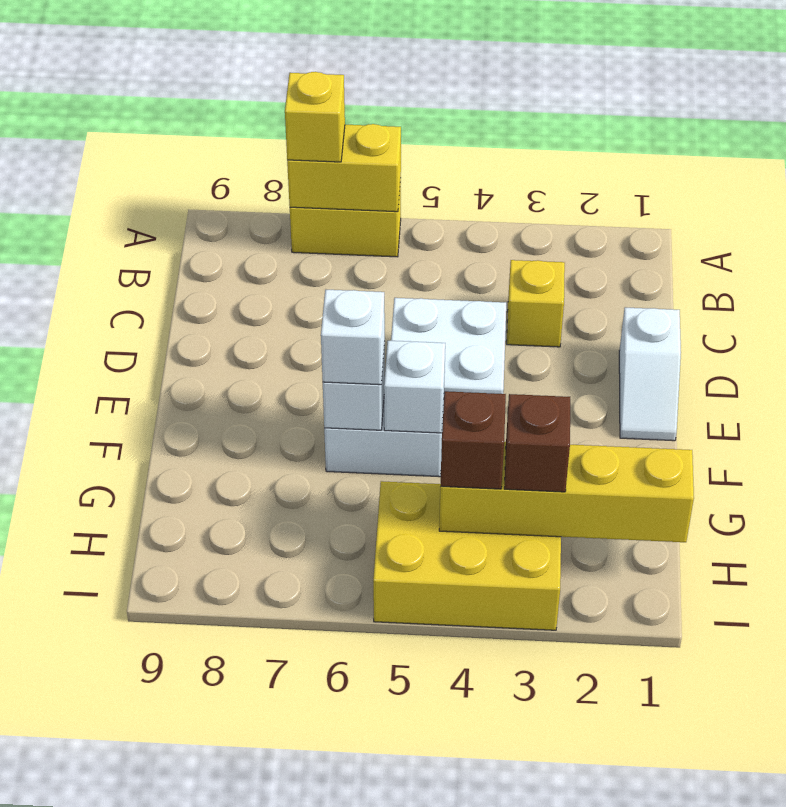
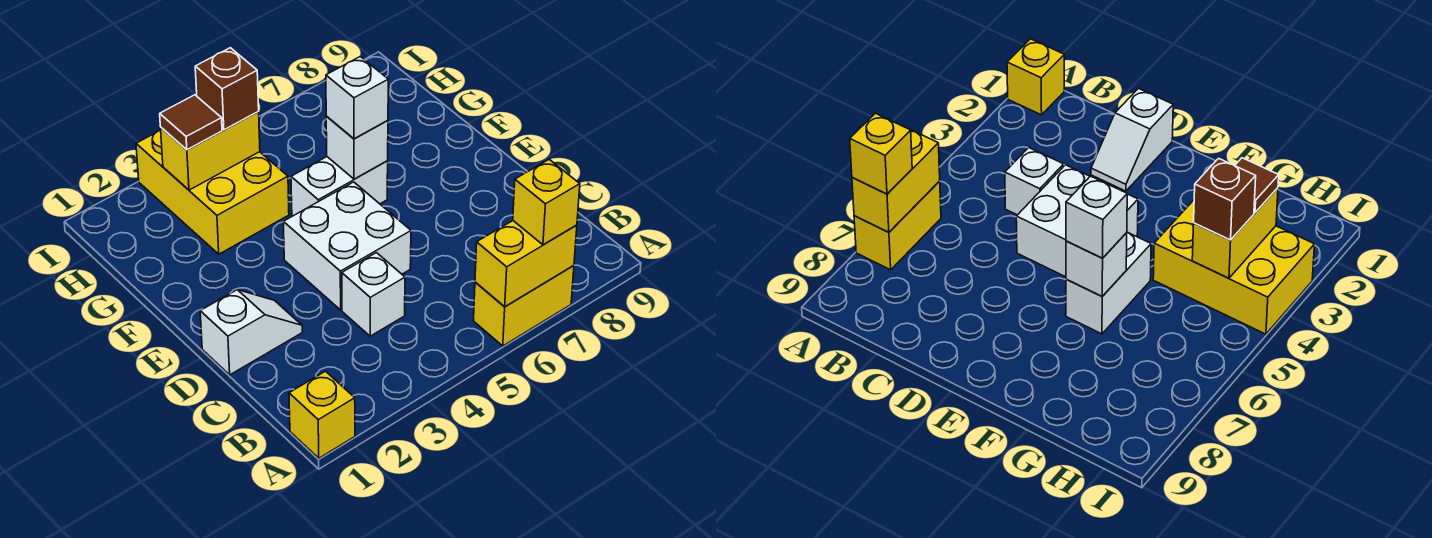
yellow brick C3 level 1 -> yellow brick A1 level 1
white slope D1:E1 level 1 top D -> white slope D1:D2 level 1 top 1
white brick F5 level 2 -> white brick C4 level 1
yellow brick H1:H4 level 2 -> yellow brick H3:H4 level 2
yellow brick H3:I5 level 1 -> yellow brick G3:I4 level 1
brown brick H3 level 3 -> brown tile H3 level 3

